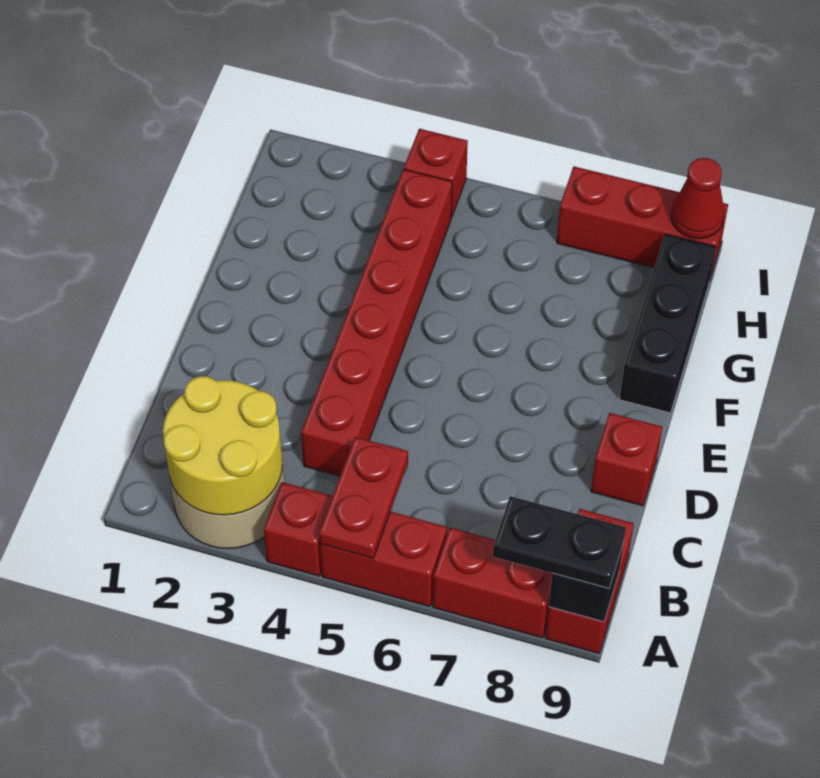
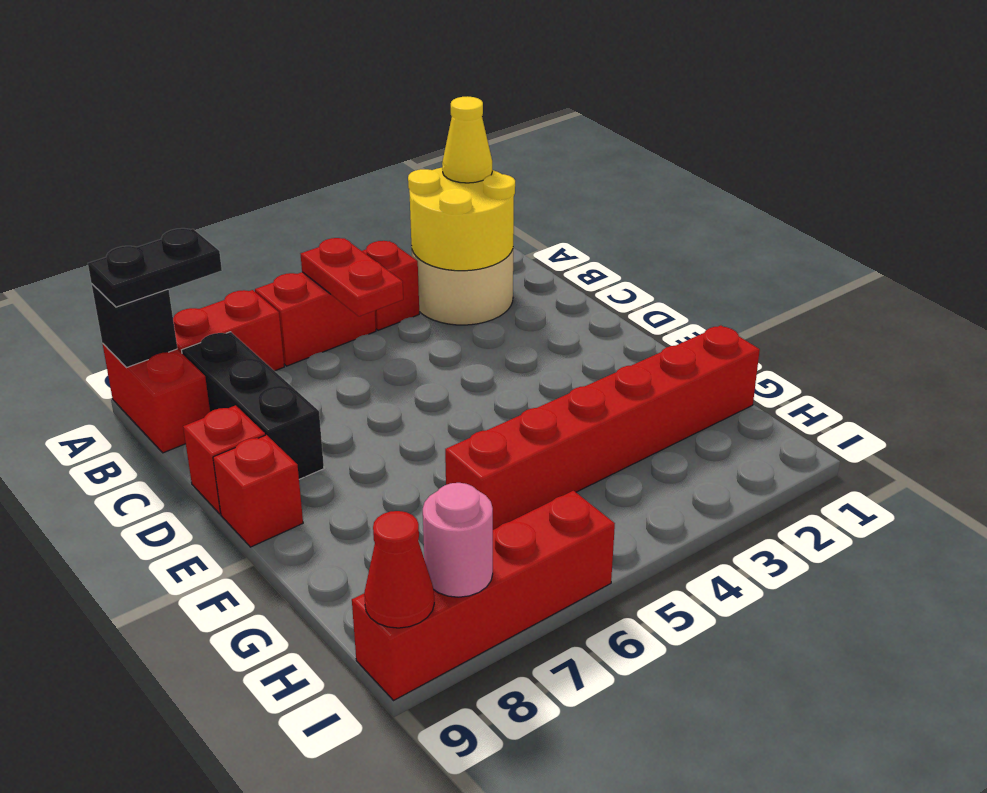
none -> yellow cone A2 level 3
red brick C4:H4 level 1 -> red brick G1:G6 level 1
black brick F9:H9 level 1 -> black brick B8:D8 level 1
red brick I4 level 1 -> red brick E9 level 1
red brick I7:I9 level 1 -> red brick I6:I9 level 1
none -> pink round brick I8 level 2

